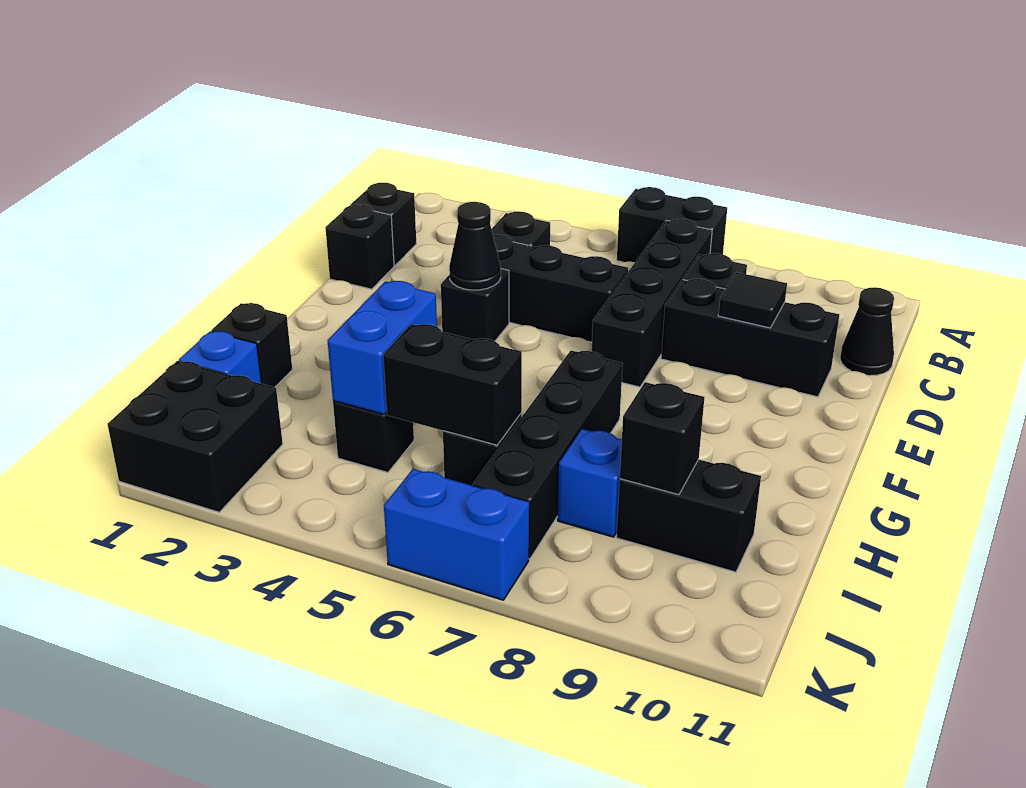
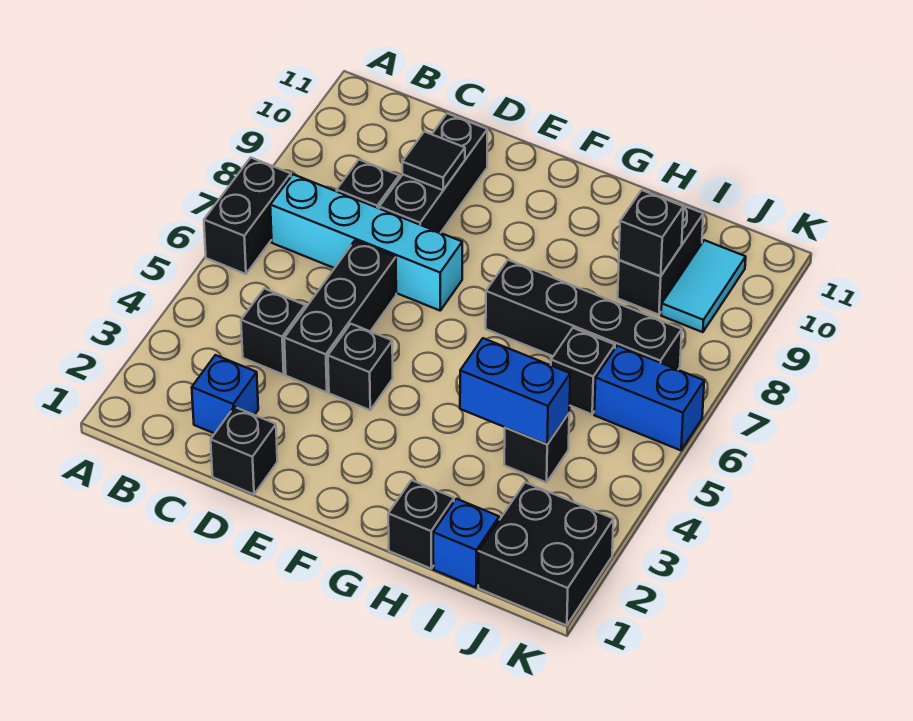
black brick B7:E7 level 1 -> cyan brick B7:E7 level 1
black brick C1 level 1 -> none
black cone C11 level 1 -> none
black cone E4 level 2 -> none
black brick I5:I6 level 2 -> none
blue brick I8 level 1 -> blue brick C2 level 1
none -> cyan tile J9:J10 level 1
blue brick K6:K7 level 1 -> blue brick J6:K6 level 1

